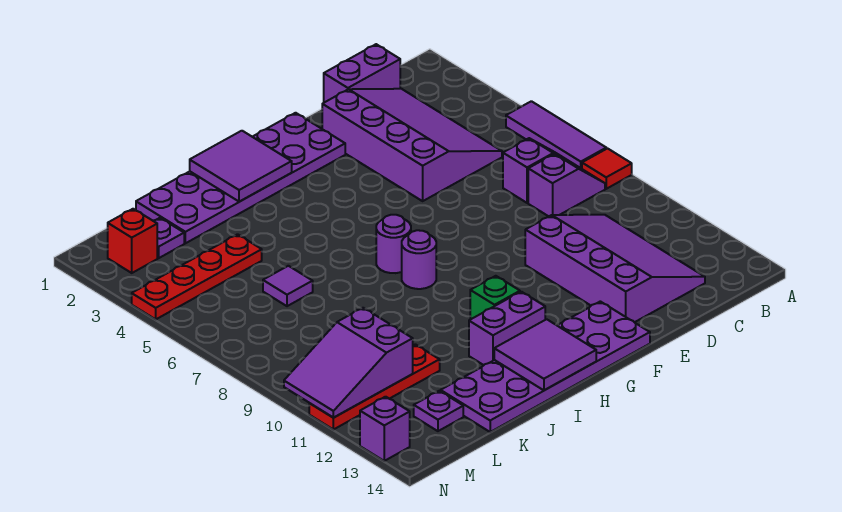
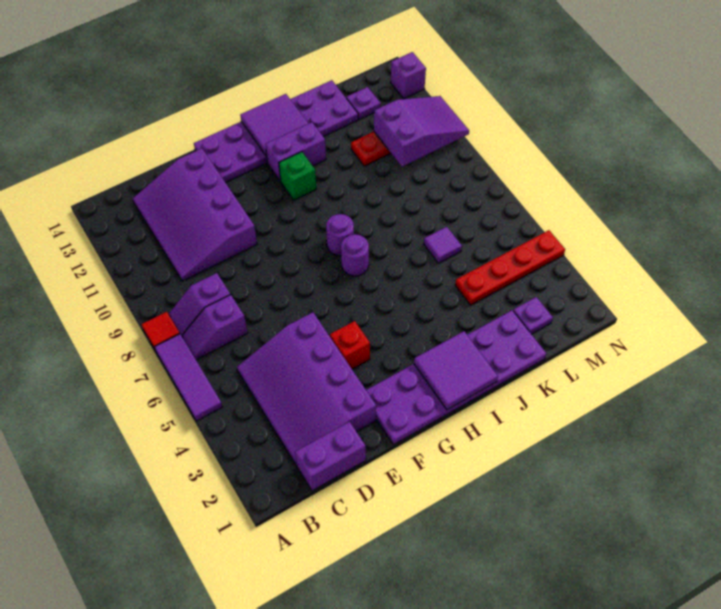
red brick M2 level 1 -> red brick F4 level 1

